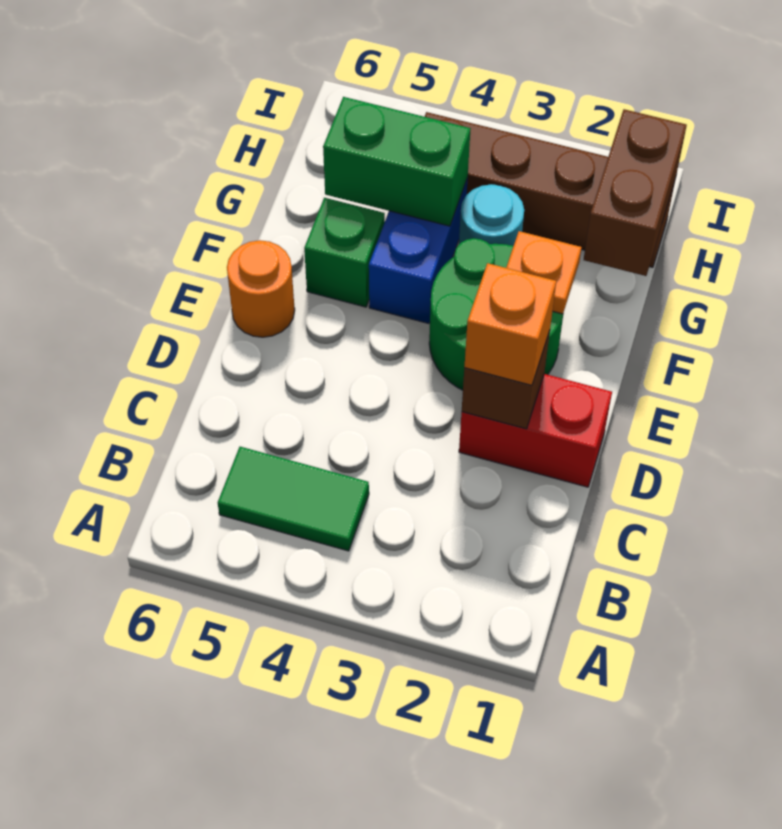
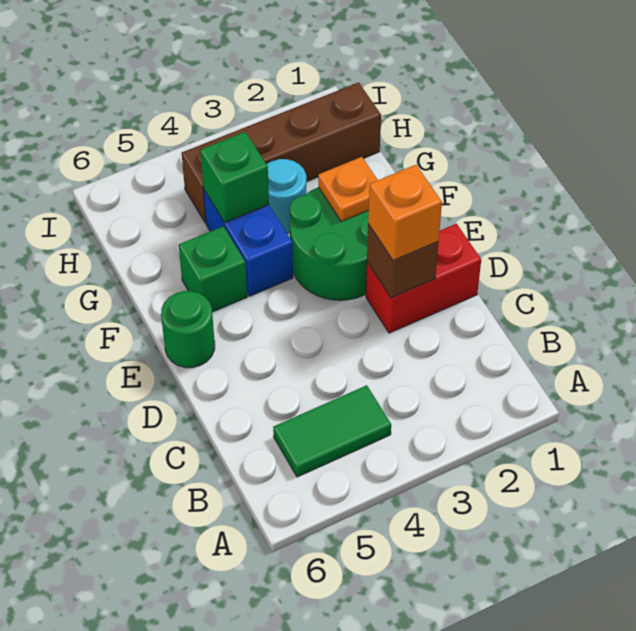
orange round brick E6 level 1 -> green round brick E6 level 1
brown brick G1:H1 level 2 -> none
green brick G4:G5 level 2 -> green brick G4 level 2

